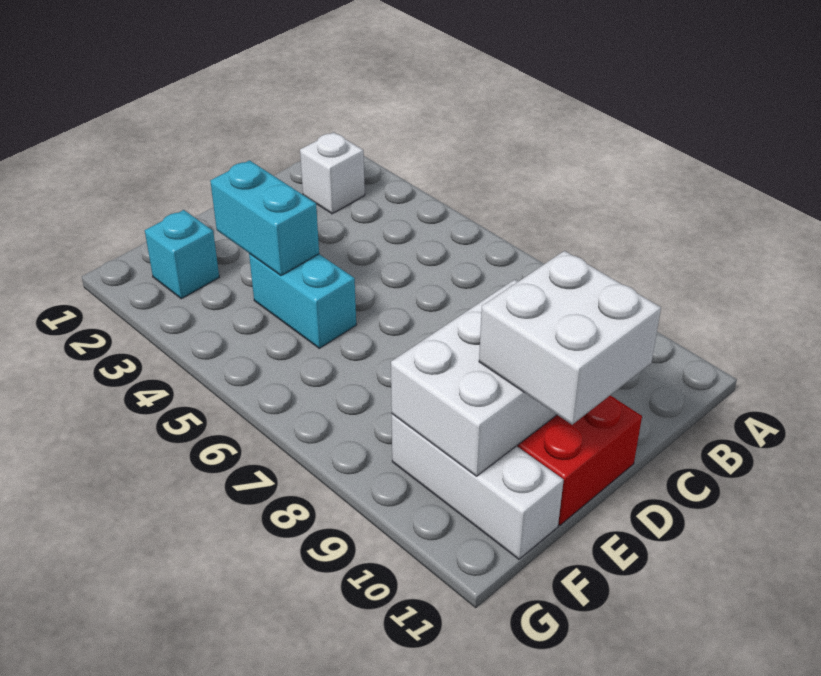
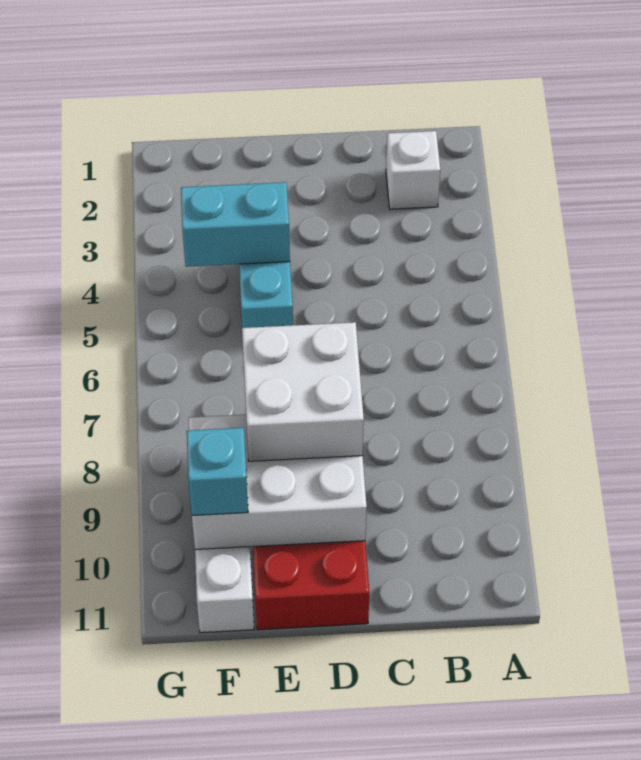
white brick D10:E11 level 3 -> white brick D8:E9 level 3
cyan brick E3:E4 level 2 -> cyan brick E4:F4 level 2
cyan brick F2 level 1 -> cyan brick F10 level 3

